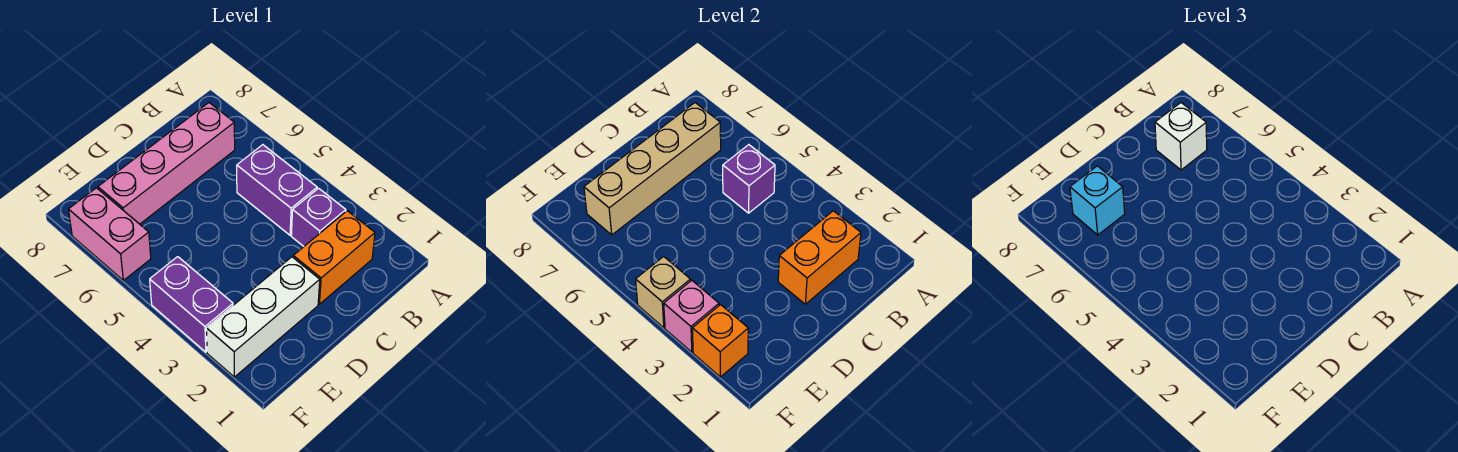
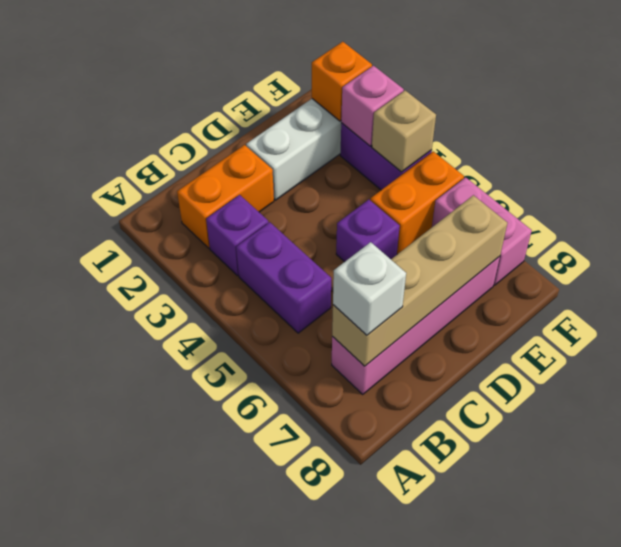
orange brick B2:C2 level 2 -> orange brick E5:F5 level 1
purple brick B5 level 2 -> purple brick D5 level 1
cyan brick E7 level 3 -> none

